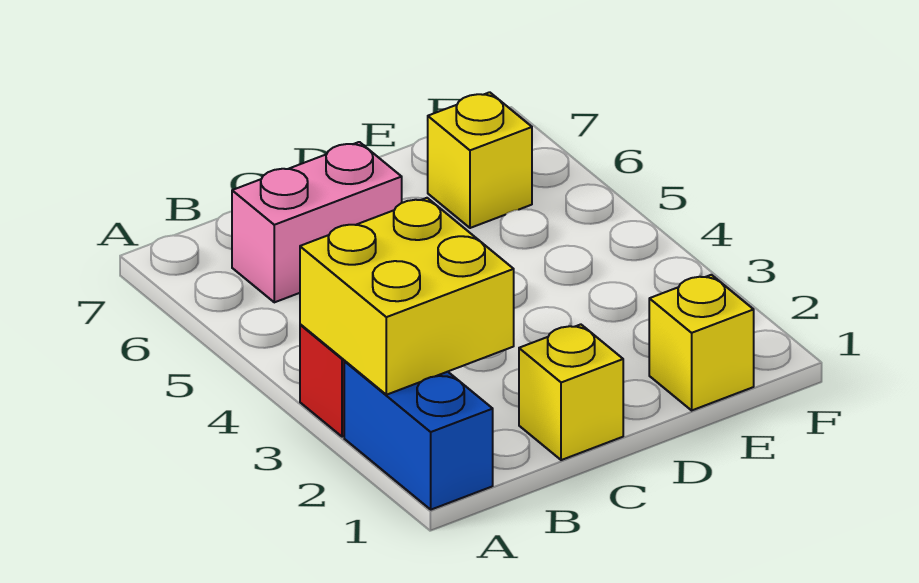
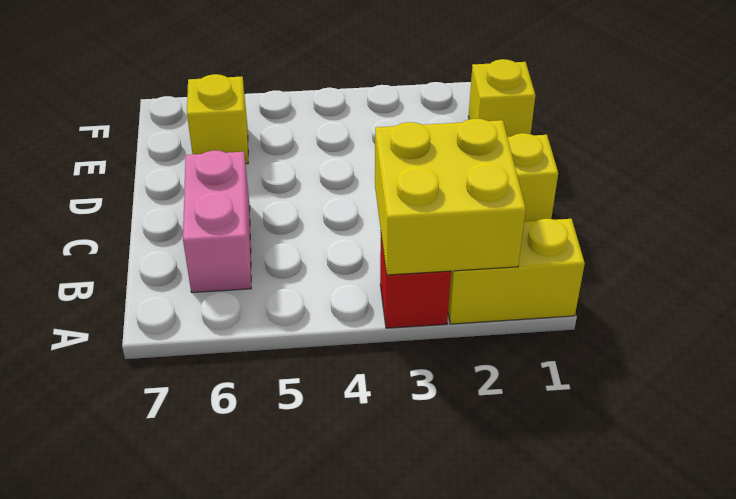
blue brick A1:A2 level 1 -> yellow brick A1:A2 level 1

